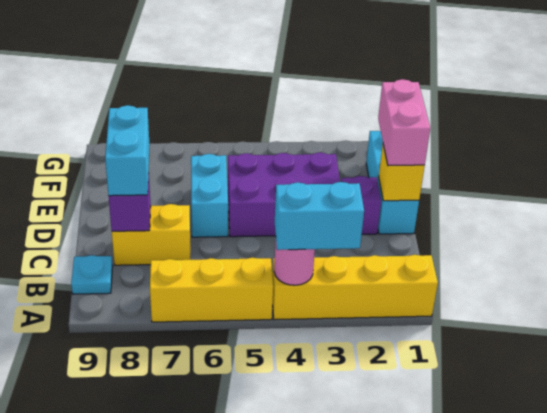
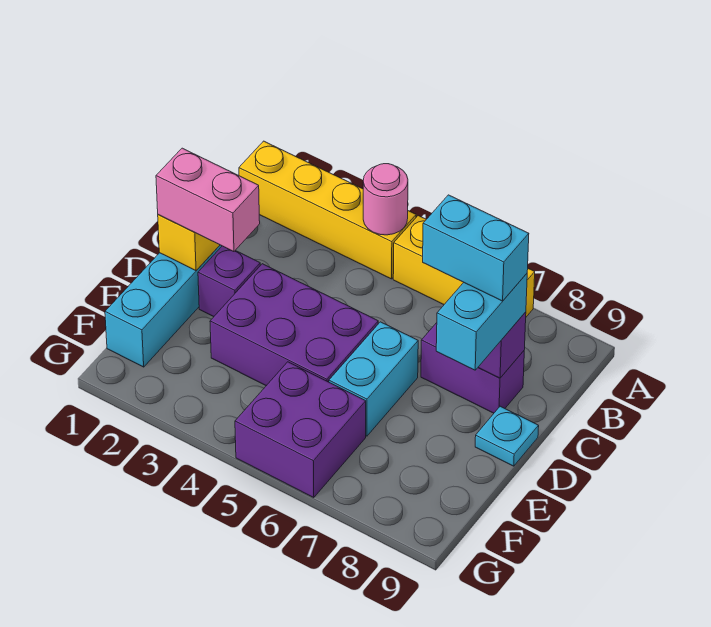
cyan brick A3:A4 level 3 -> cyan brick C7:C8 level 4
cyan plate B9 level 1 -> cyan plate D9 level 1
yellow brick C7:C8 level 1 -> purple brick C7:C8 level 1
pink brick D1:E1 level 3 -> pink brick D1:D2 level 3
none -> purple brick F5:G6 level 1

